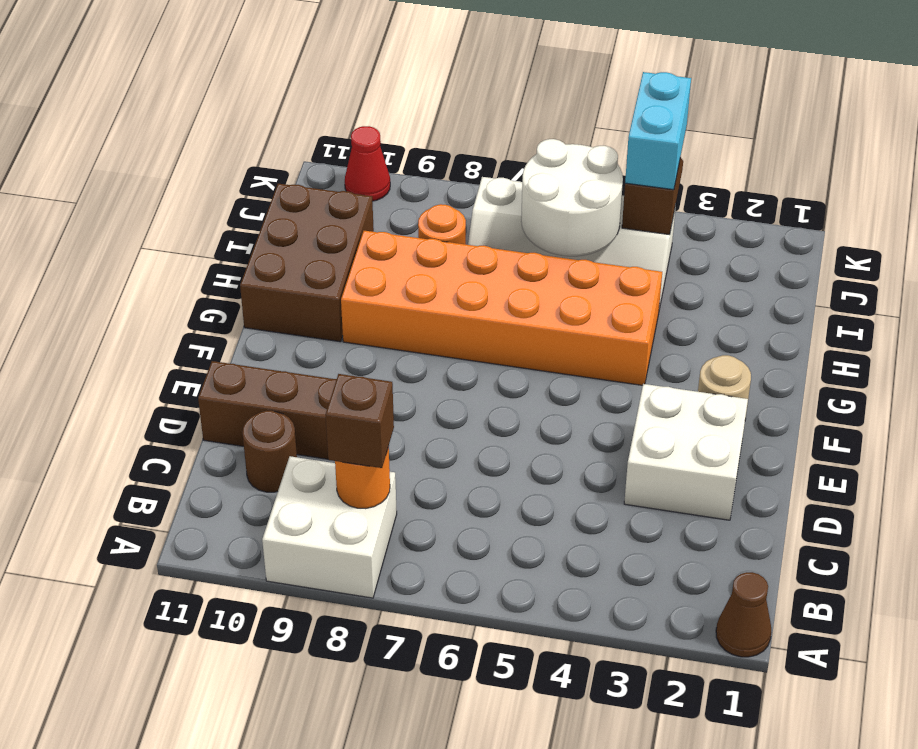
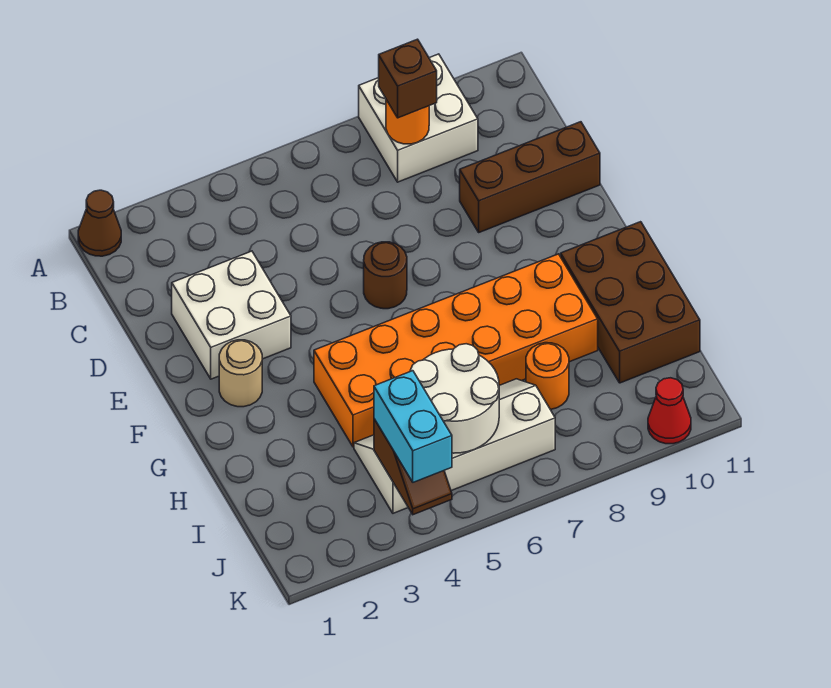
brown round brick C10 level 1 -> brown round brick E6 level 1

